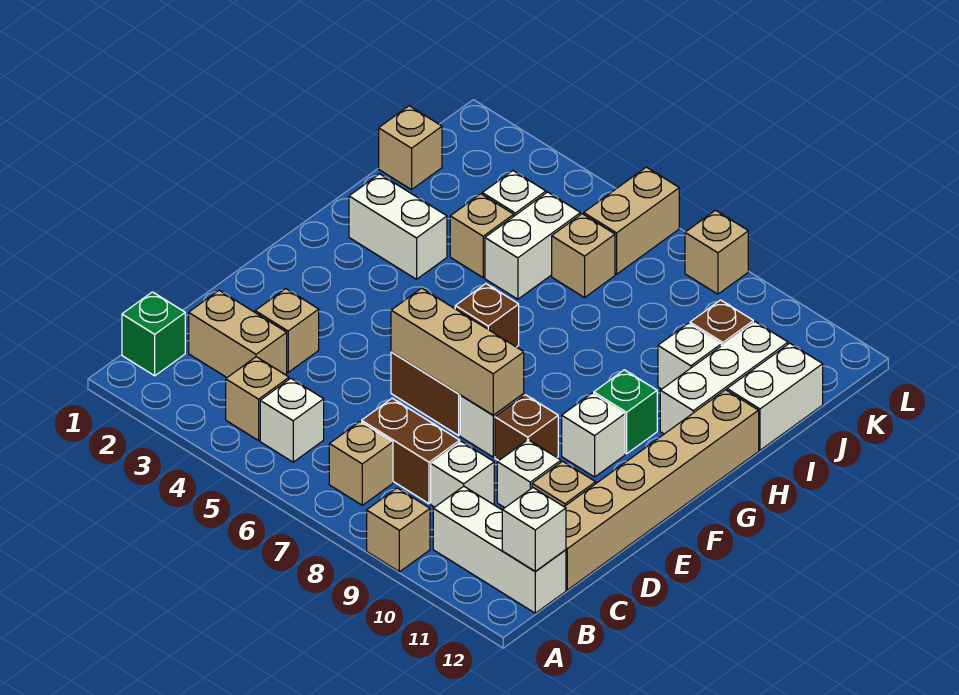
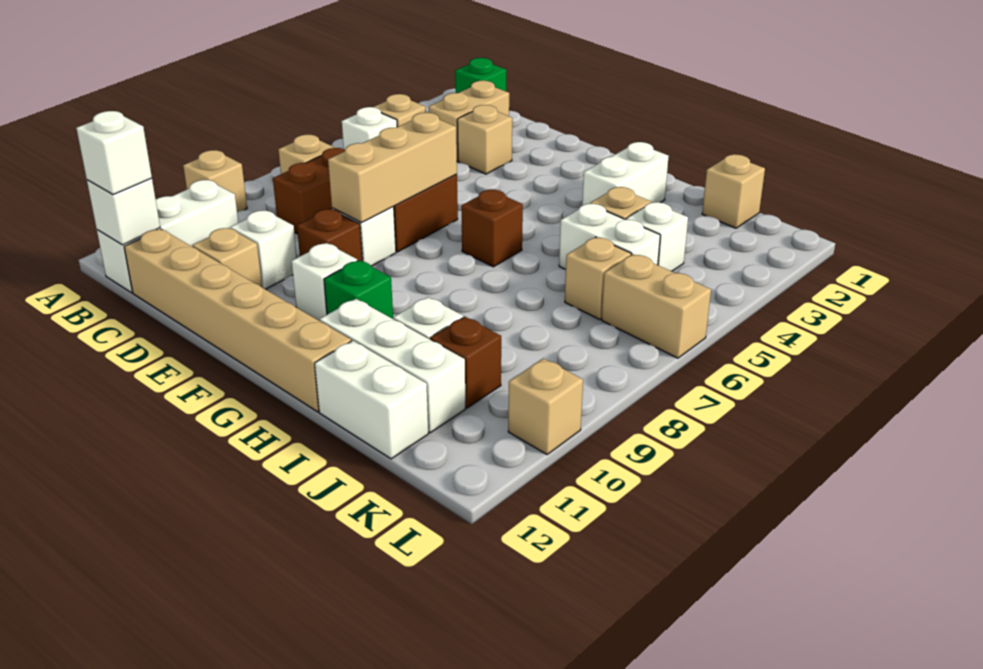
white brick C9 level 1 -> white brick B12 level 3
tan brick L8 level 1 -> tan brick L10 level 1

